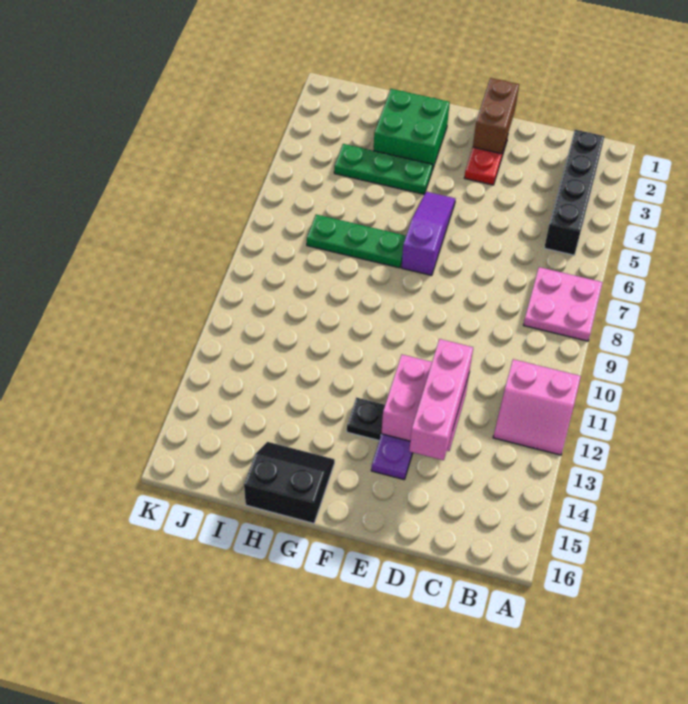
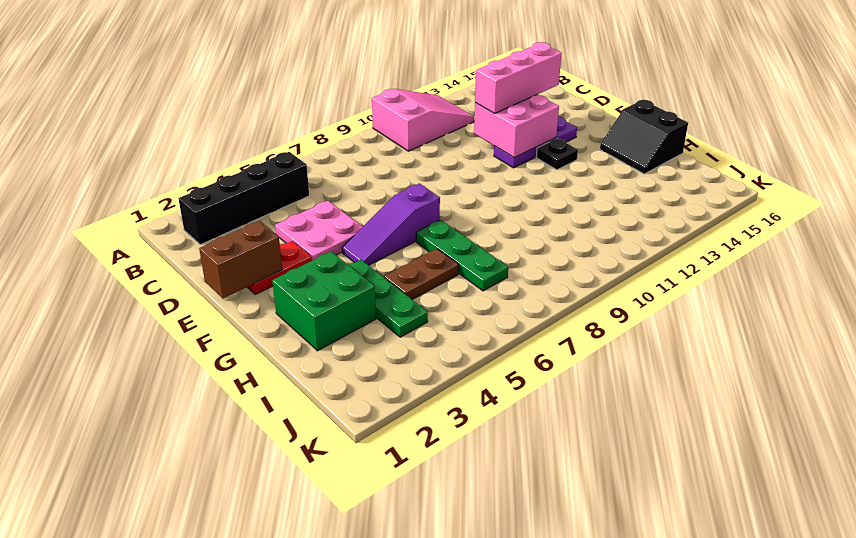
pink plate A7:B8 level 1 -> pink plate D4:E5 level 1
pink slope A11:B12 level 1 top 11 -> pink slope A10:B12 level 1 top 10
none -> brown plate H5:H6 level 1

